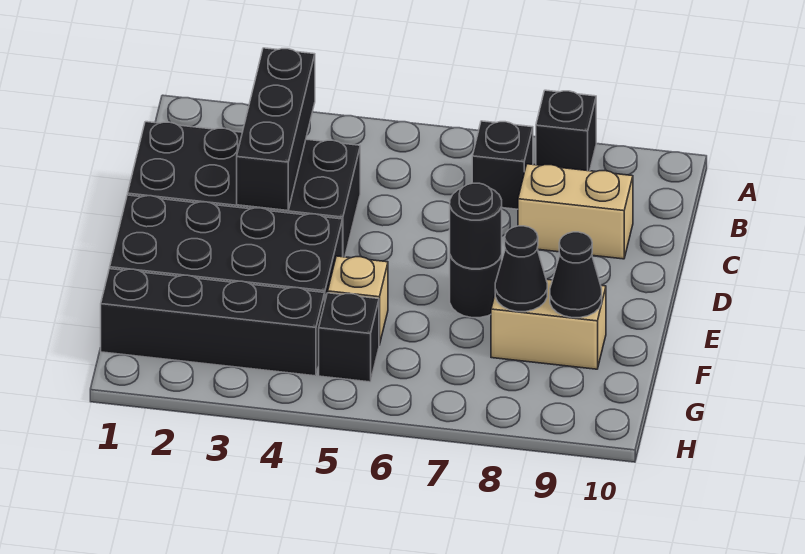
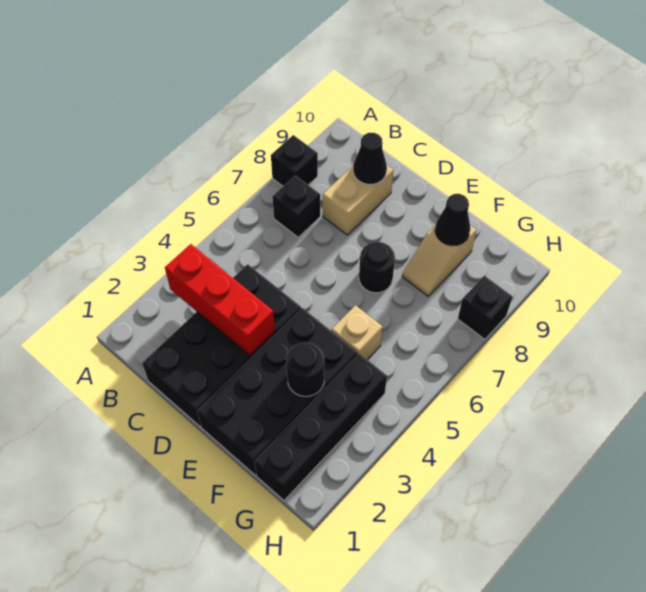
black brick B3:D3 level 2 -> red brick B3:D3 level 2
black round brick E7 level 2 -> black round brick F3 level 2
tan brick F8:F9 level 1 -> tan slope F8:F9 level 1 top 9
black cone F8 level 2 -> black cone C9 level 2
black brick G5 level 1 -> black brick H8 level 1

